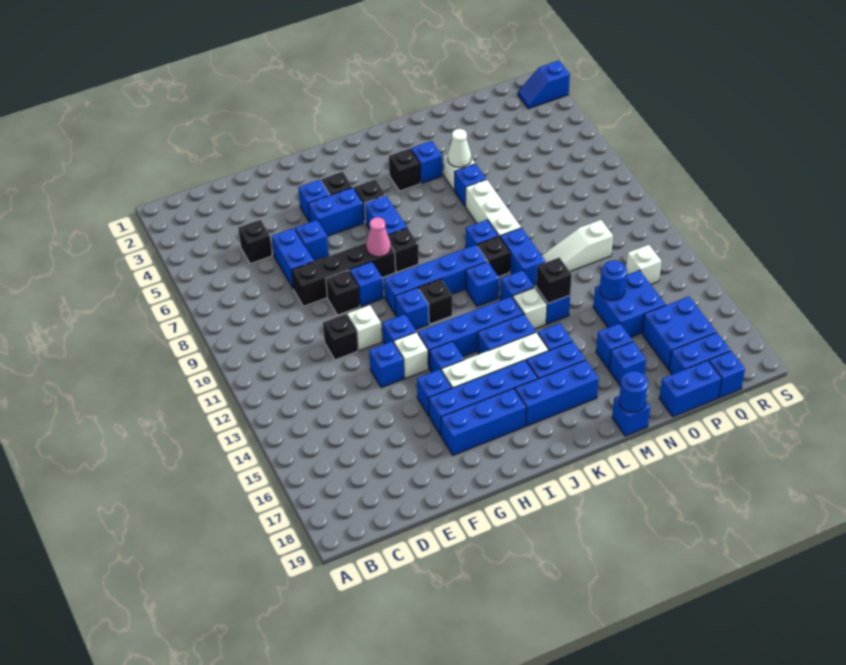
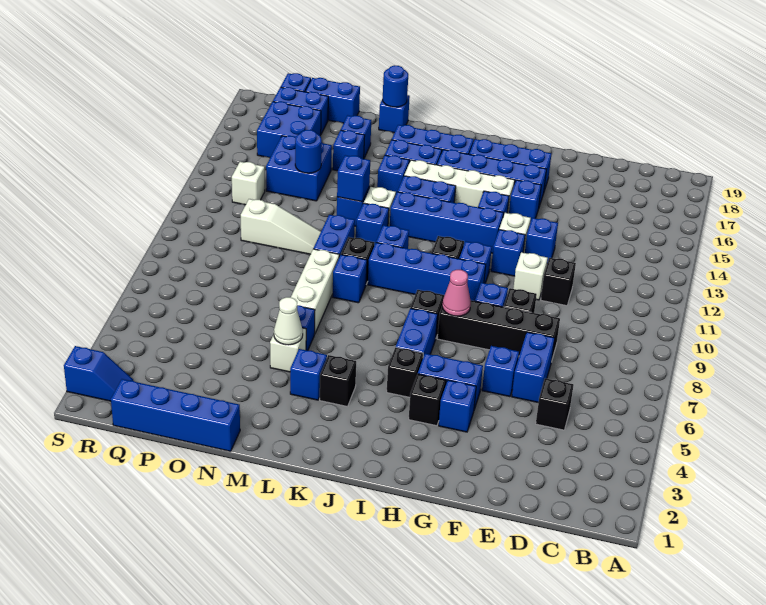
black brick M13 level 2 -> blue brick M13 level 2
none -> blue brick N1:Q1 level 1

